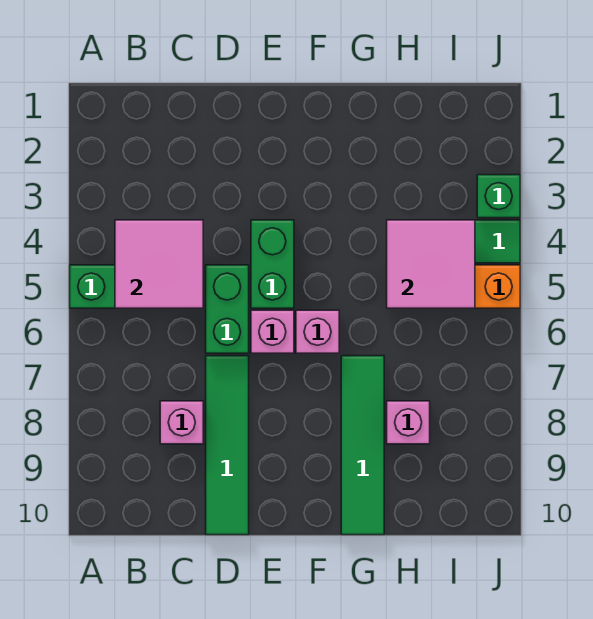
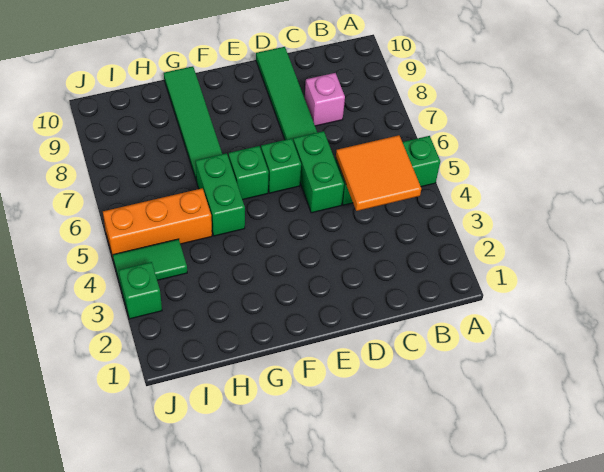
pink tile B4:C5 level 2 -> orange tile B4:C5 level 2
green brick E4:E5 level 1 -> green brick G5:G6 level 1
pink brick E6 level 1 -> green brick E6 level 1
pink brick F6 level 1 -> green brick F6 level 1
pink tile H4:I5 level 2 -> none
pink brick H8 level 1 -> none

